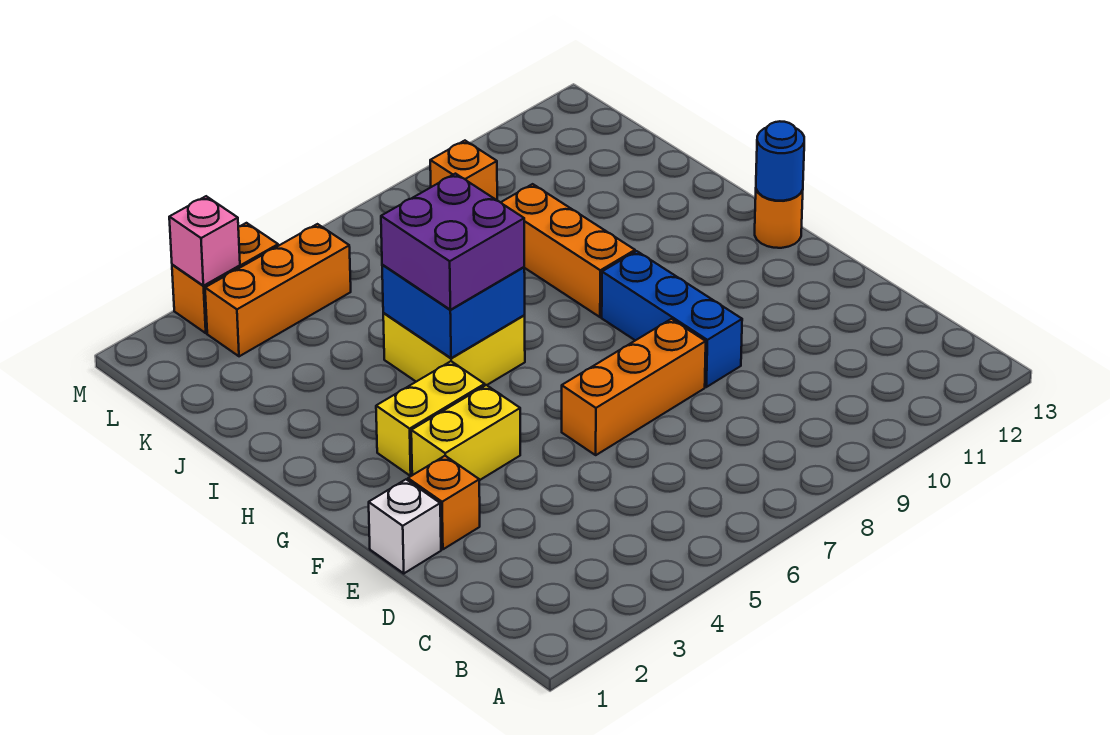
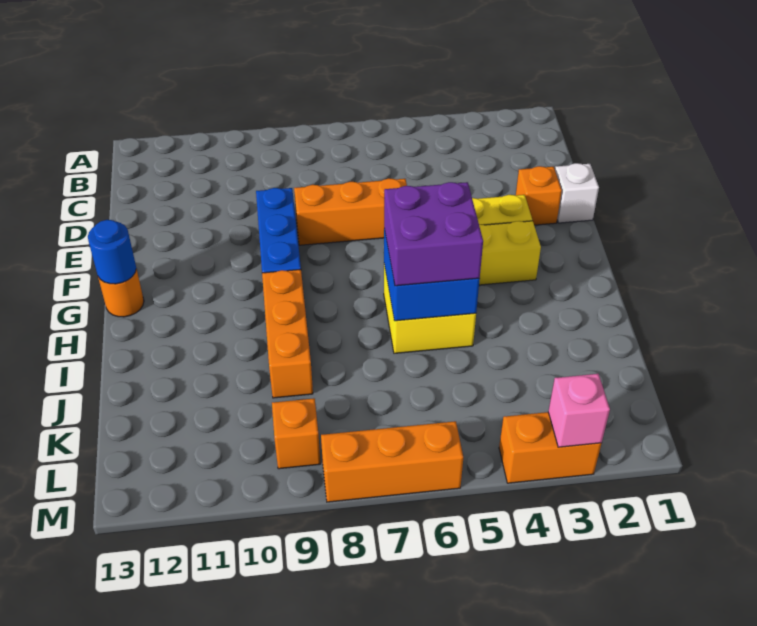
orange brick L3:L5 level 1 -> orange brick M6:M8 level 1

